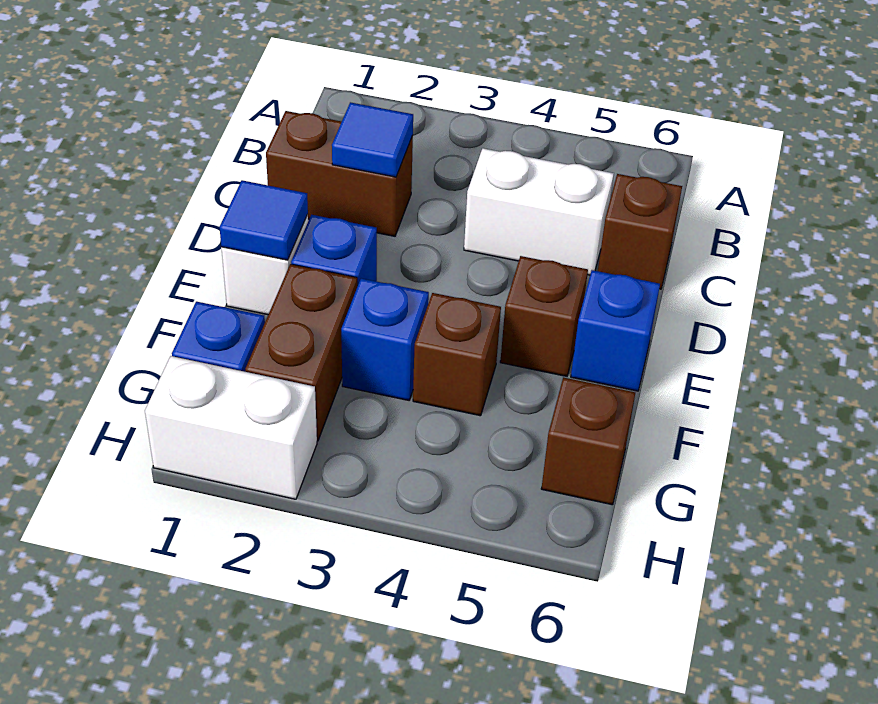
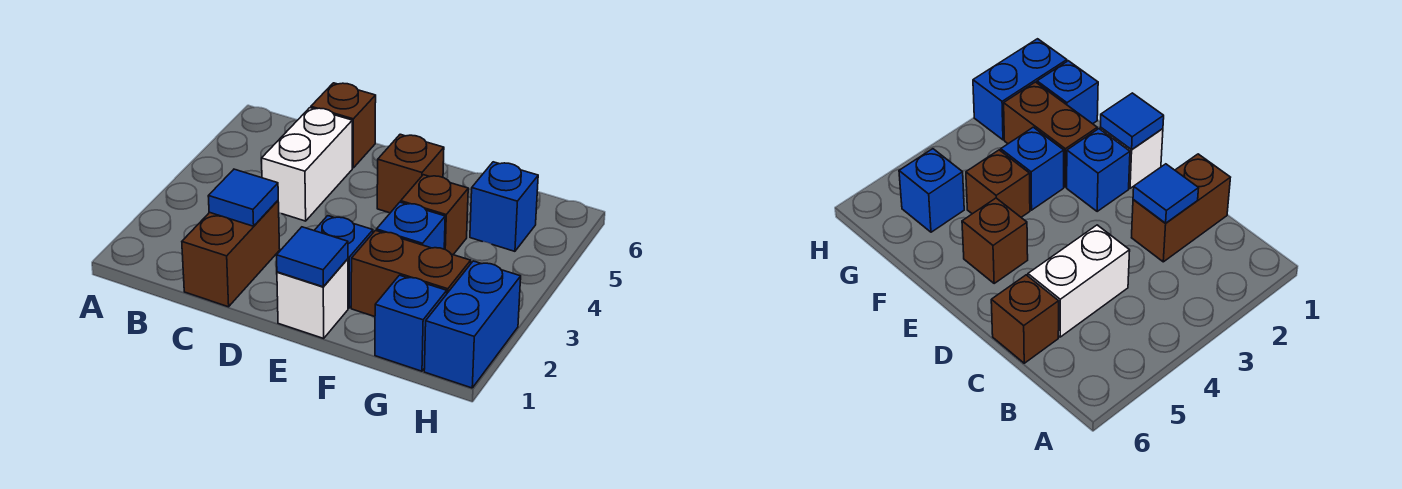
blue brick E6 level 1 -> blue brick G5 level 1
brown brick G6 level 1 -> none
white brick H1:H2 level 1 -> blue brick H1:H2 level 1

